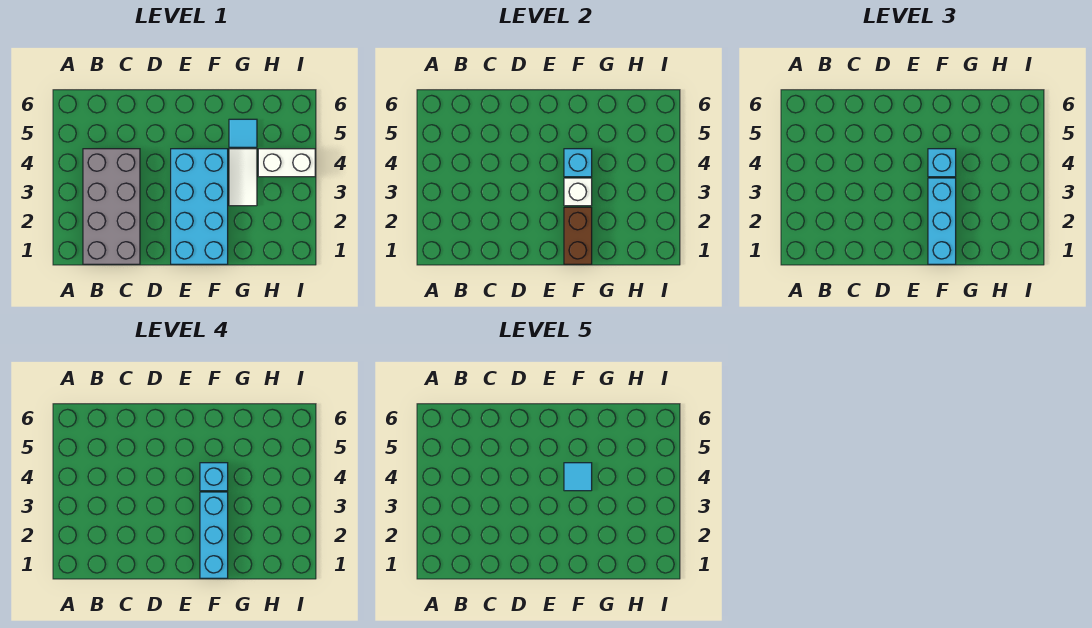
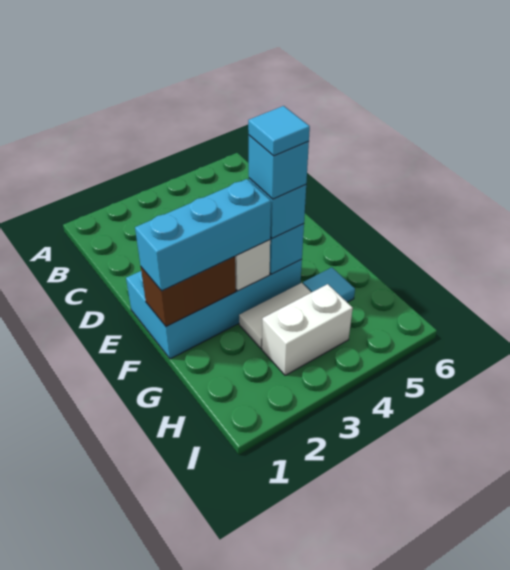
grey brick B1:C4 level 1 -> none
cyan brick F1:F3 level 4 -> none
white brick H4:I4 level 1 -> white brick H3:H4 level 1

